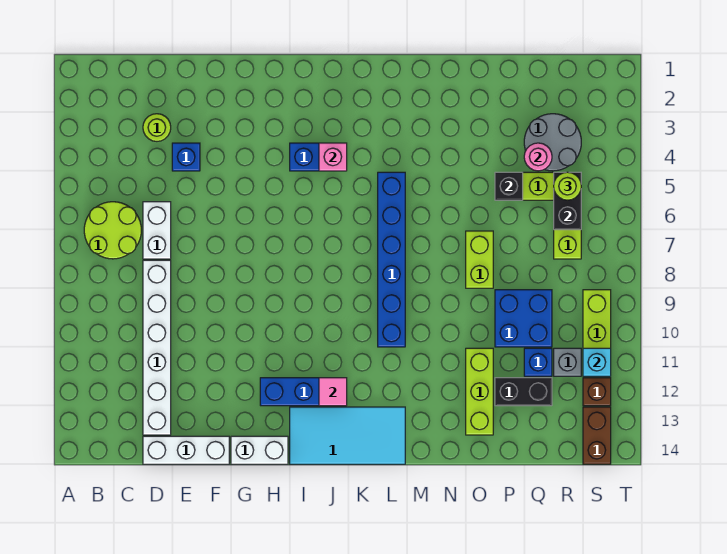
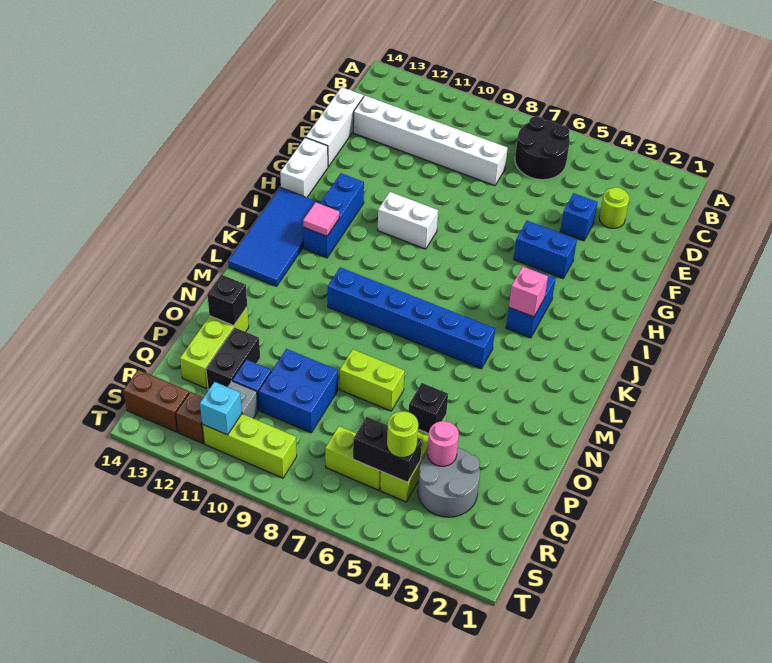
lime round brick B6:C7 level 1 -> black round brick B6:C7 level 1
white brick D6:D7 level 1 -> white brick H9:H10 level 1
none -> blue brick G4:G5 level 1
cyan tile I13:L14 level 1 -> blue tile I13:L14 level 1
lime brick O11:O13 level 1 -> lime brick O13:Q13 level 1
none -> black brick O13 level 2

